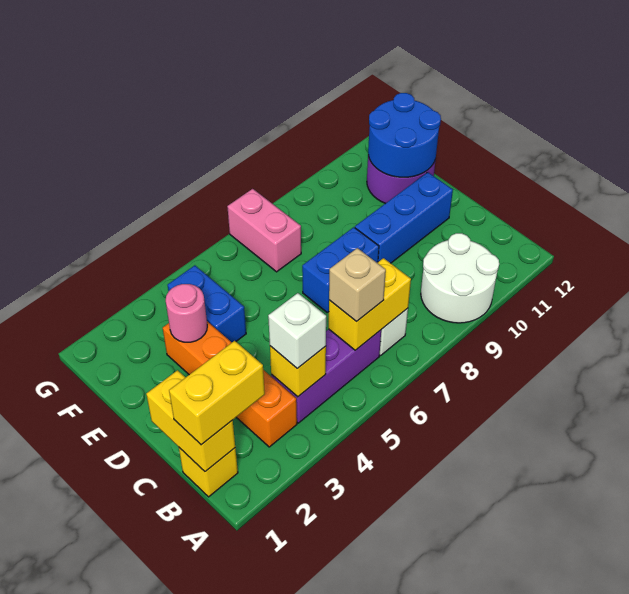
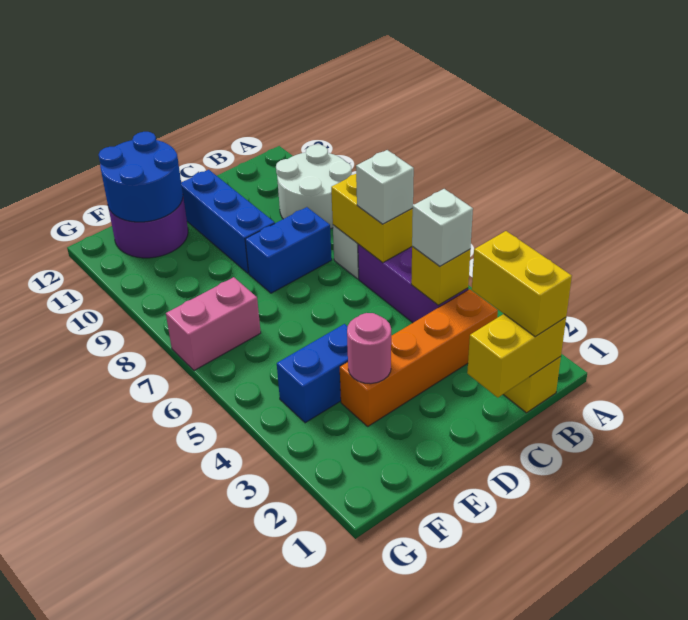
tan brick B6 level 3 -> white brick B6 level 3
blue brick D7:D8 level 1 -> blue brick C8:D8 level 1

